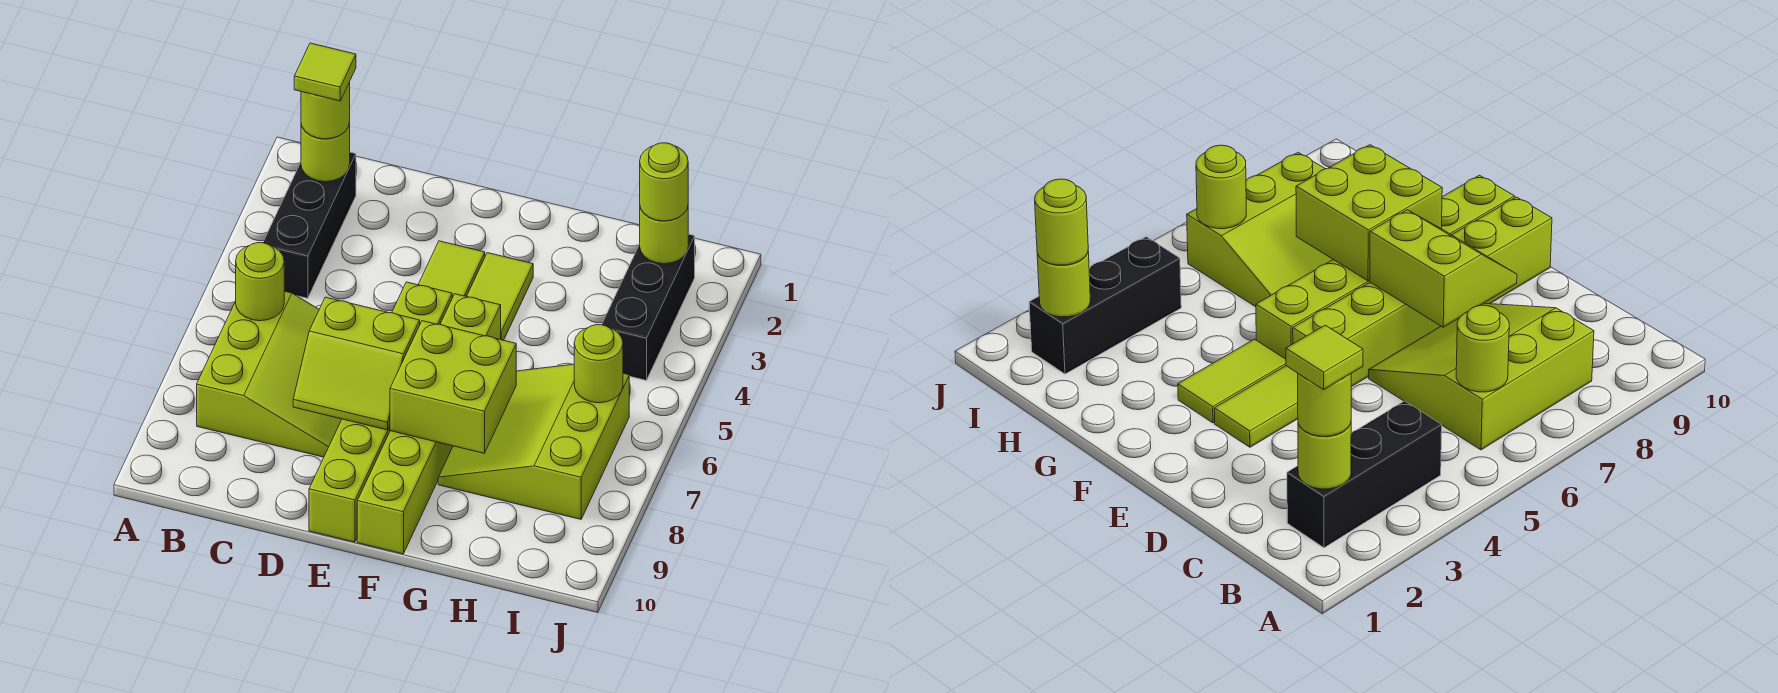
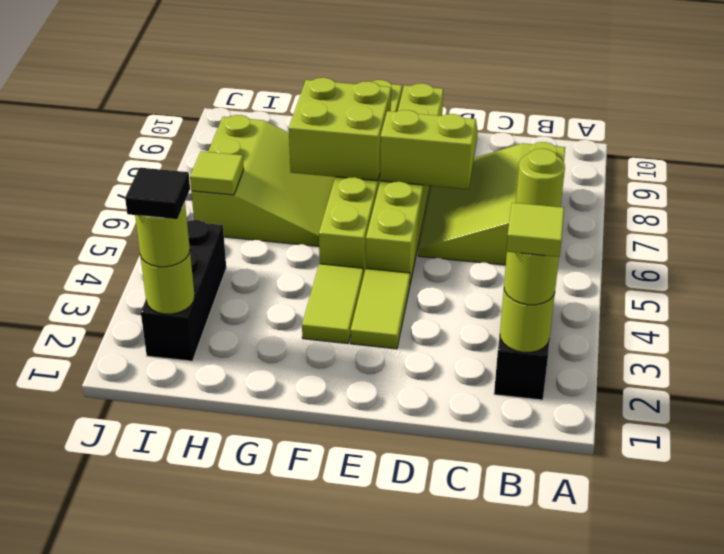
none -> black tile I2 level 4
lime round brick I6 level 2 -> lime tile I6 level 2

